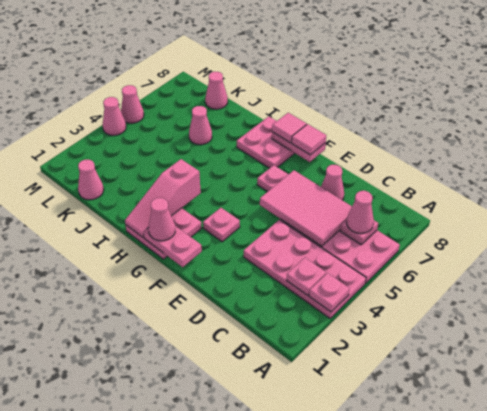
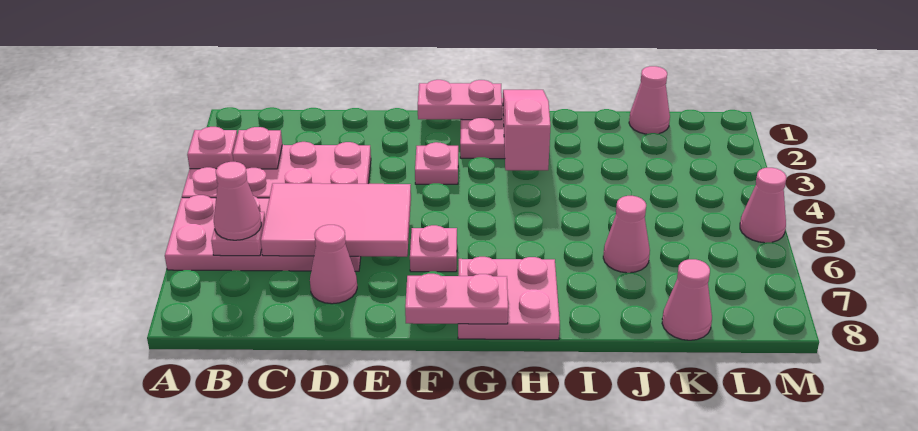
pink tile F8 level 3 -> none
pink cone G1 level 3 -> none
pink tile G8 level 3 -> none
pink cone M4 level 1 -> none

